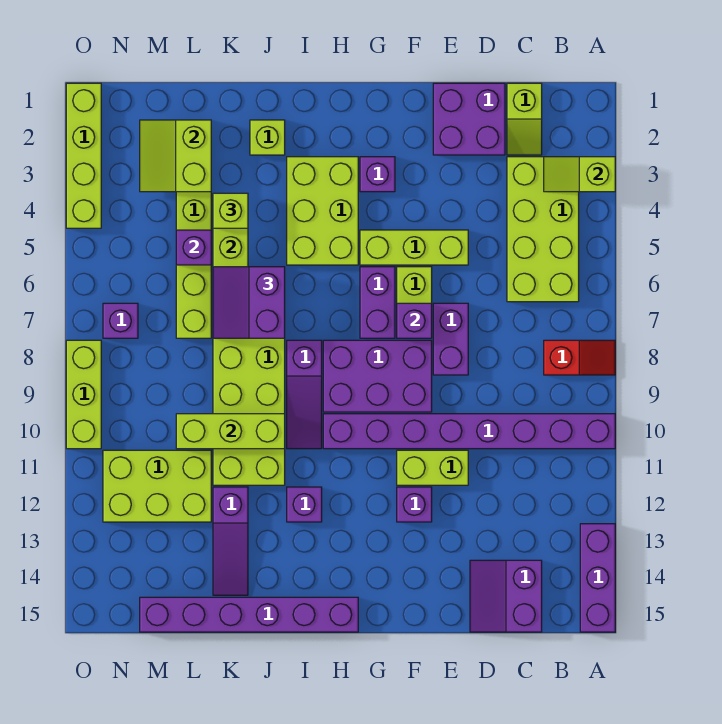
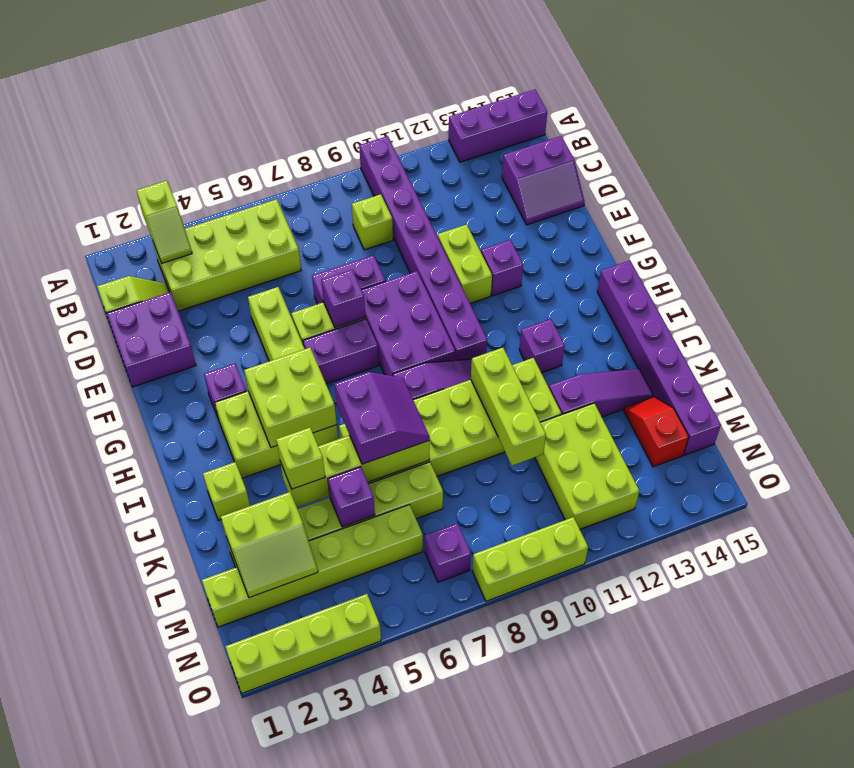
red slope A8:B8 level 1 top B -> red slope L14:M14 level 1 top M
none -> lime brick C9 level 1
none -> lime brick H4:I5 level 2
purple slope J6:K7 level 3 top J -> purple slope J6:K7 level 3 top 6
none -> lime brick M1:M6 level 1

